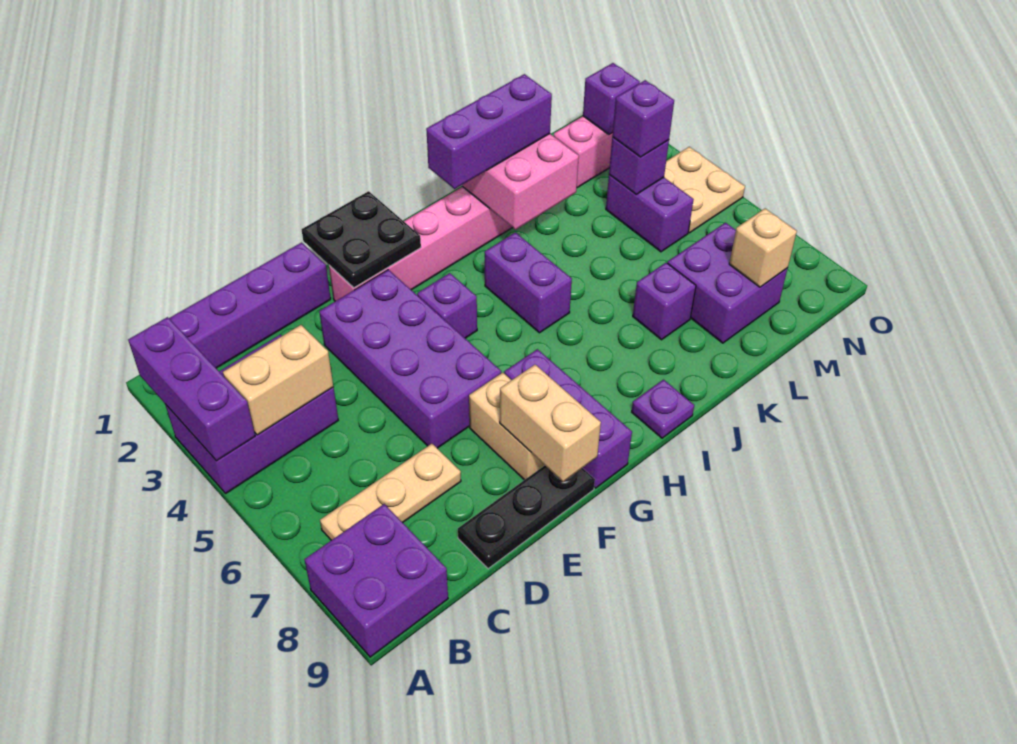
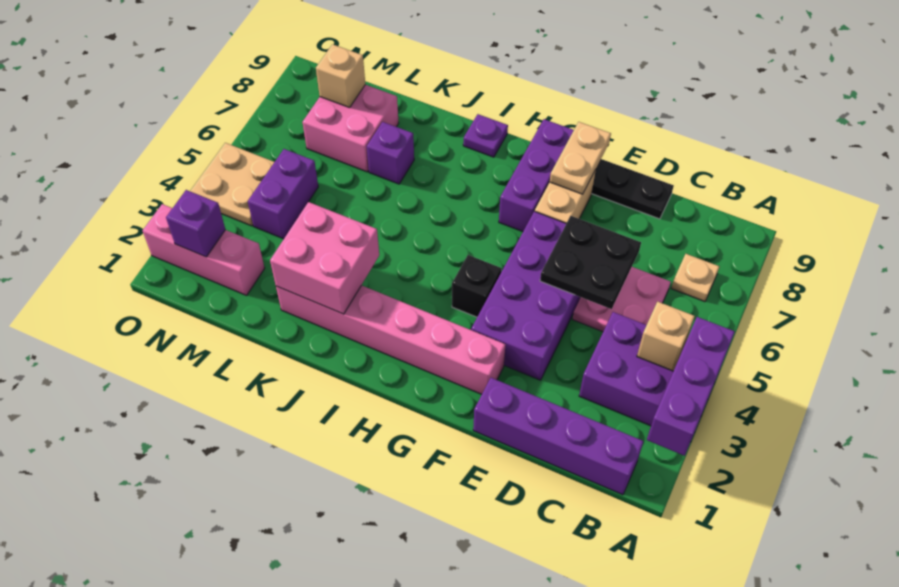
purple brick A8:B9 level 1 -> none
tan brick B4:C4 level 2 -> tan brick B4 level 2
tan plate B7:D7 level 1 -> tan plate B7 level 1
none -> pink plate C5:D6 level 1
black plate F1:G2 level 2 -> black plate D5:E6 level 2
tan brick F8:F9 level 2 -> tan plate F8:F9 level 2
purple brick G4 level 1 -> black brick G4 level 1
purple brick I2:K2 level 3 -> none
purple brick I4:I5 level 1 -> none
purple brick L7:M8 level 1 -> pink brick L7:M8 level 1
purple brick M4 level 2 -> none
purple brick M4 level 3 -> none

